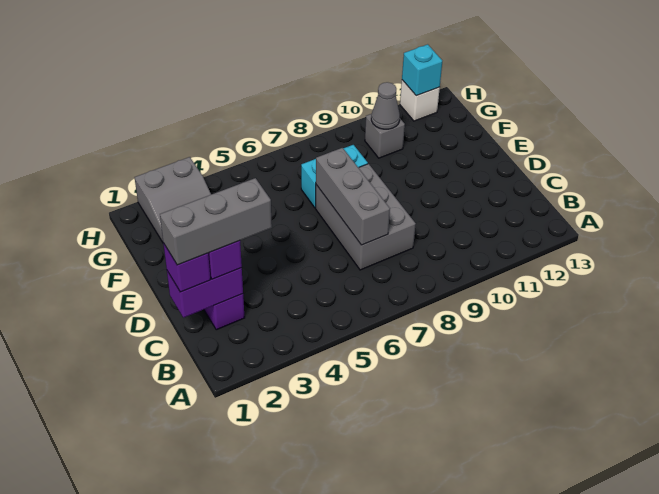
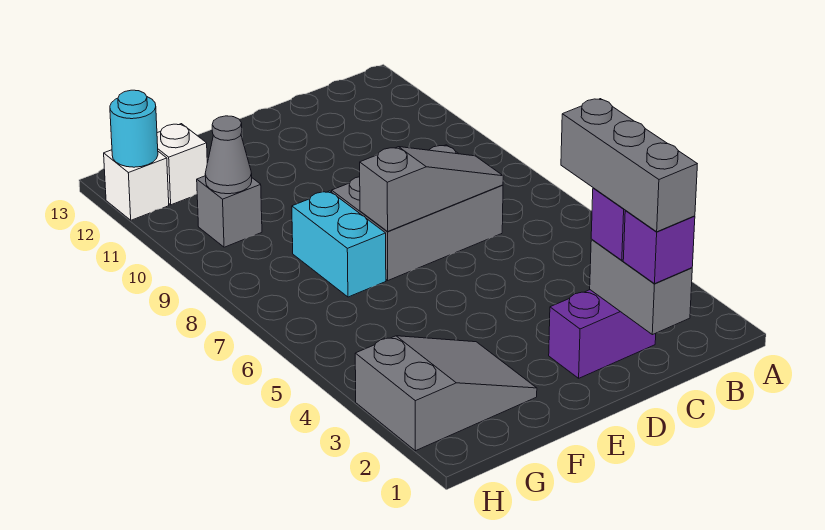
purple brick C1:C2 level 2 -> grey brick C1:C2 level 2
grey brick C7:E7 level 2 -> grey slope C7:E7 level 2 top E
none -> white brick G12 level 1
cyan brick H12 level 2 -> cyan round brick H12 level 2

